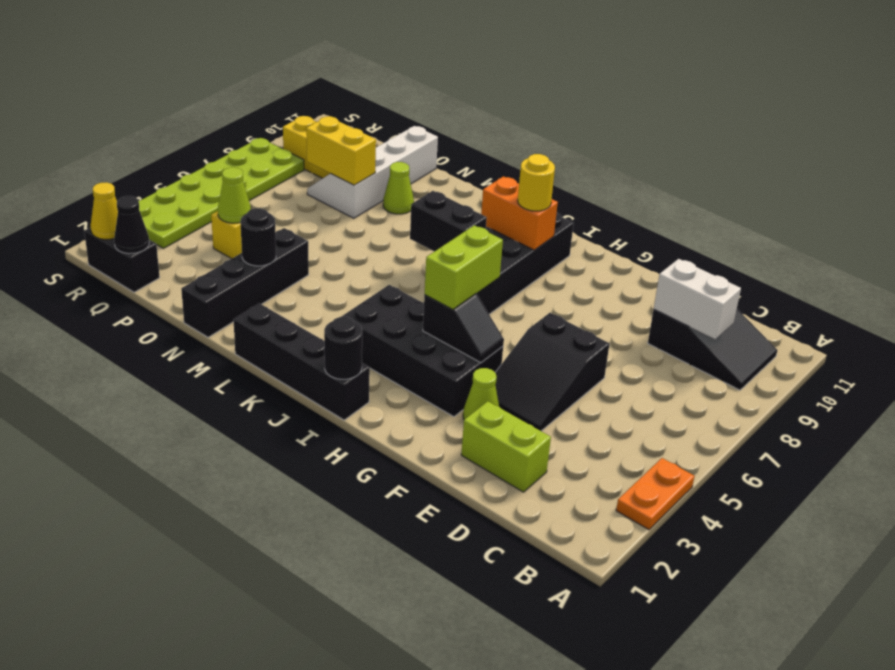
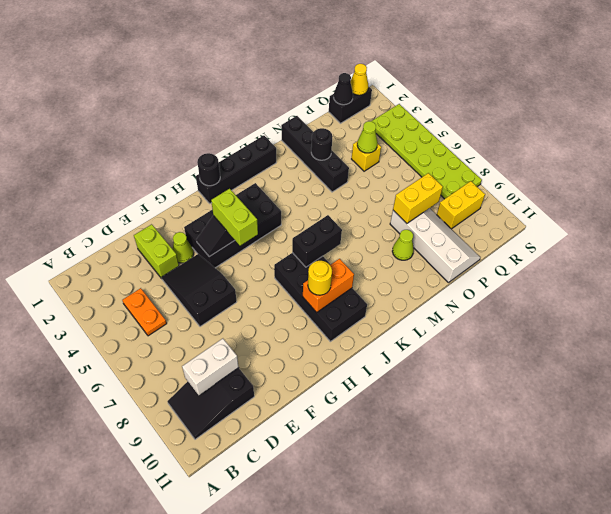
orange plate A3:A4 level 1 -> orange plate C4:C5 level 1
lime brick D2:E2 level 1 -> lime brick E2:E3 level 1

